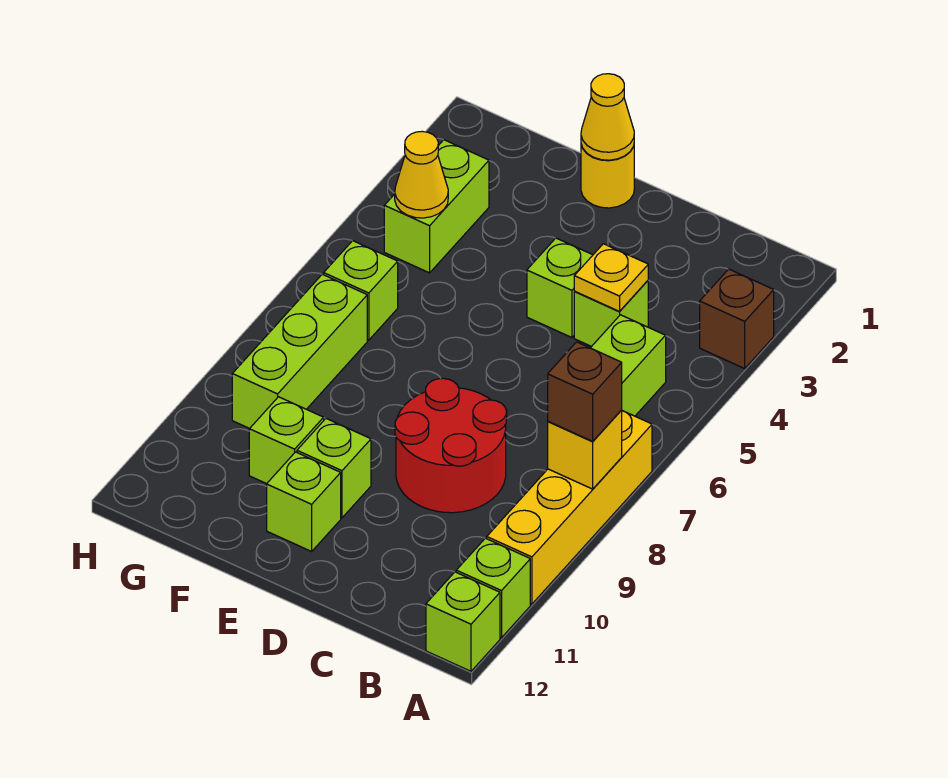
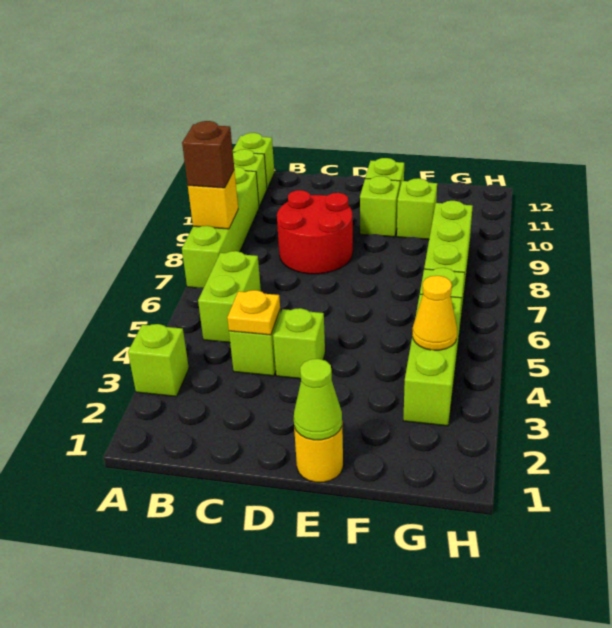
brown brick A3 level 1 -> lime brick A3 level 1
yellow brick A7:A10 level 1 -> lime brick A7:A10 level 1
yellow cone E1 level 2 -> lime cone E1 level 2
lime brick G3:G4 level 1 -> lime brick G3:G5 level 1

